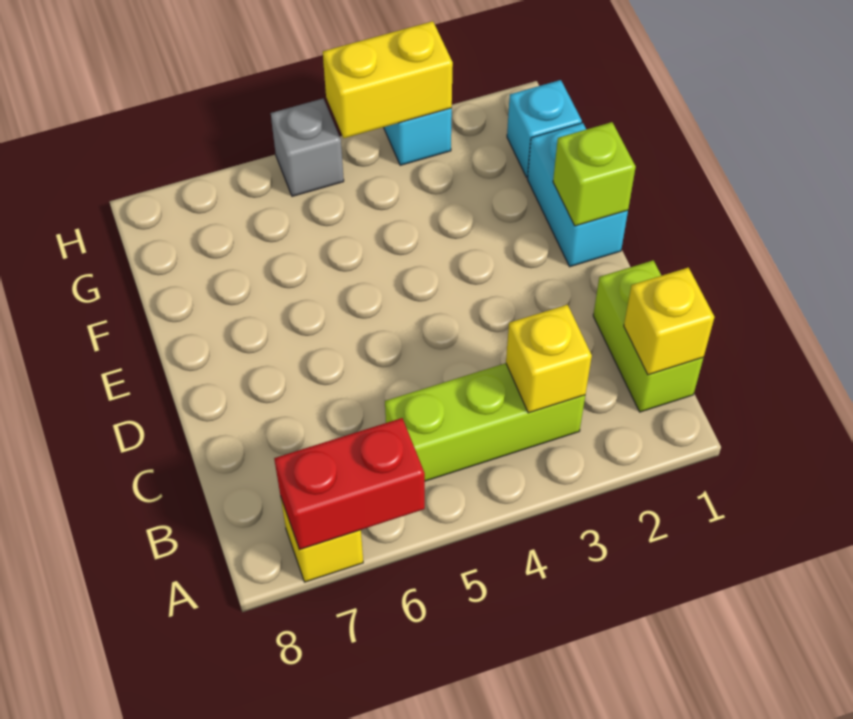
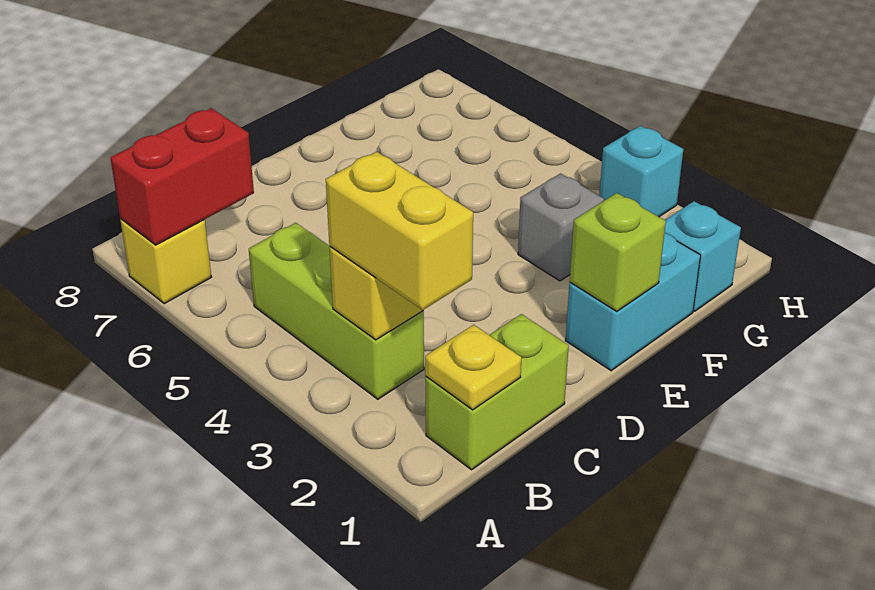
red brick A6:A7 level 2 -> red brick A7:B7 level 2
yellow brick B1 level 2 -> yellow plate B1 level 2
yellow brick H3:H4 level 2 -> yellow brick B2:B3 level 3
grey brick H5 level 1 -> grey brick F3 level 1

